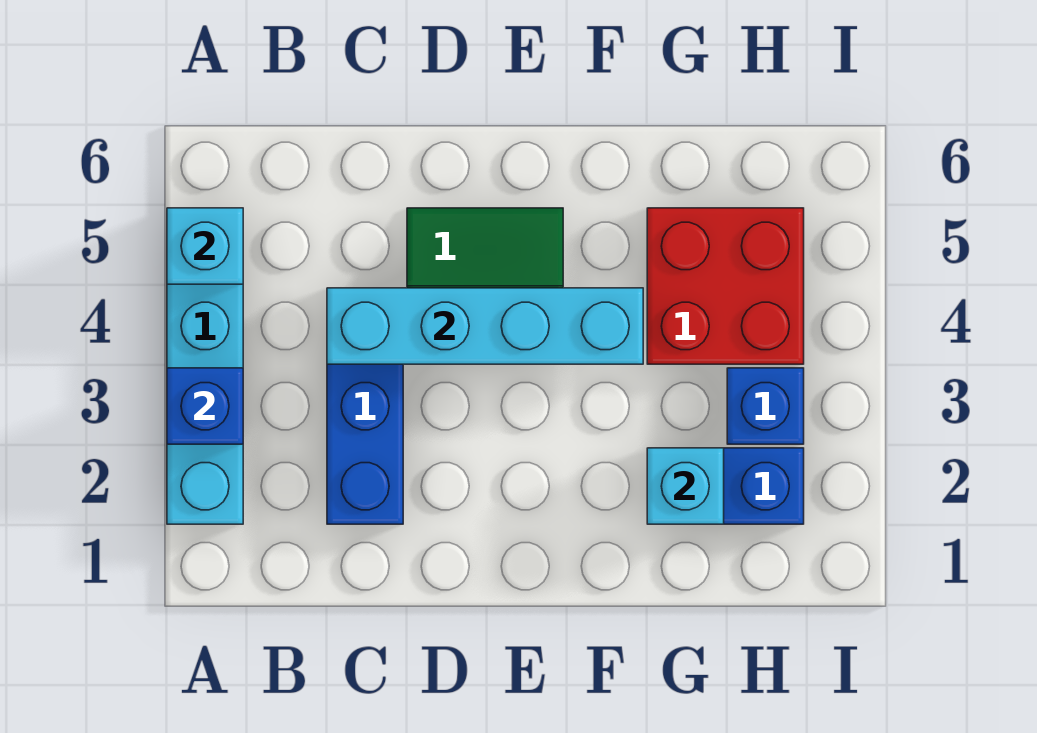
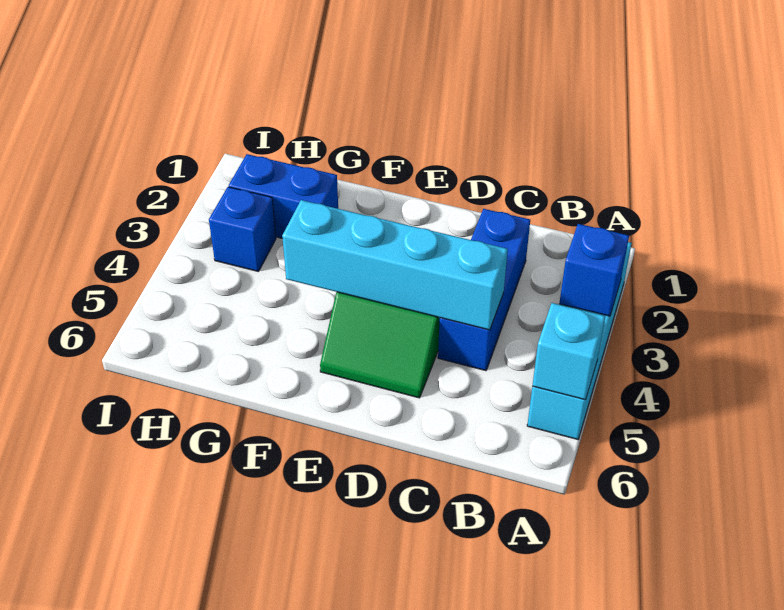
cyan brick G2 level 2 -> none
red brick G4:H5 level 1 -> none

